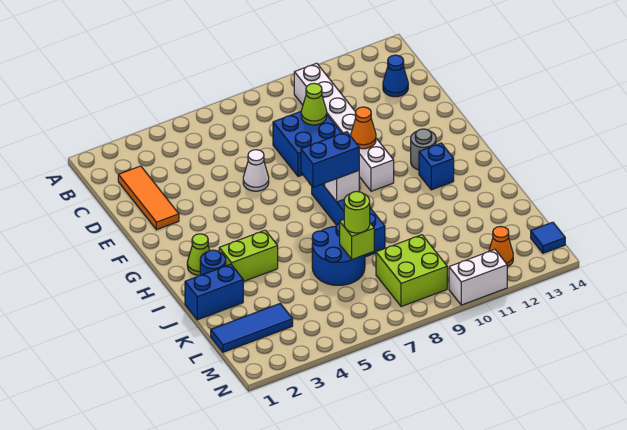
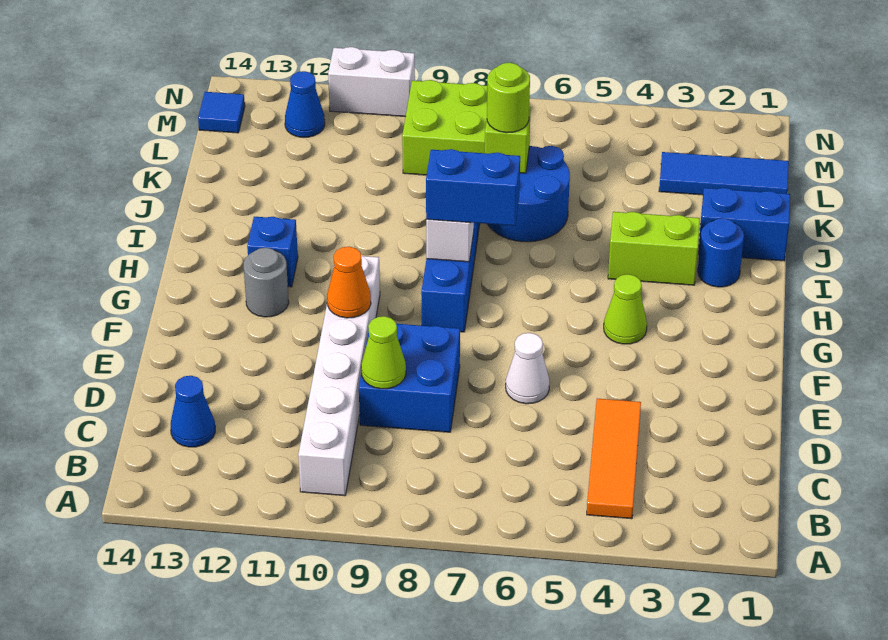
orange tile C2:E2 level 1 -> orange tile B4:D4 level 1
lime cone H2 level 1 -> lime cone G4 level 1
orange cone M12 level 1 -> blue cone M12 level 1

